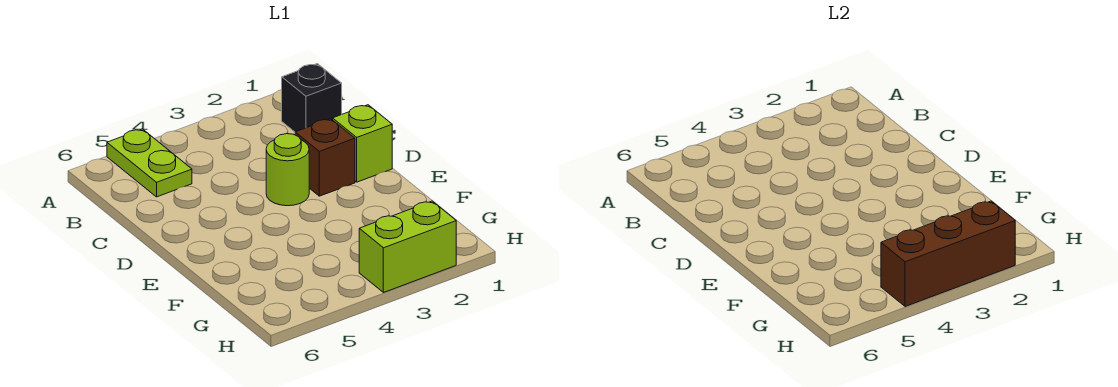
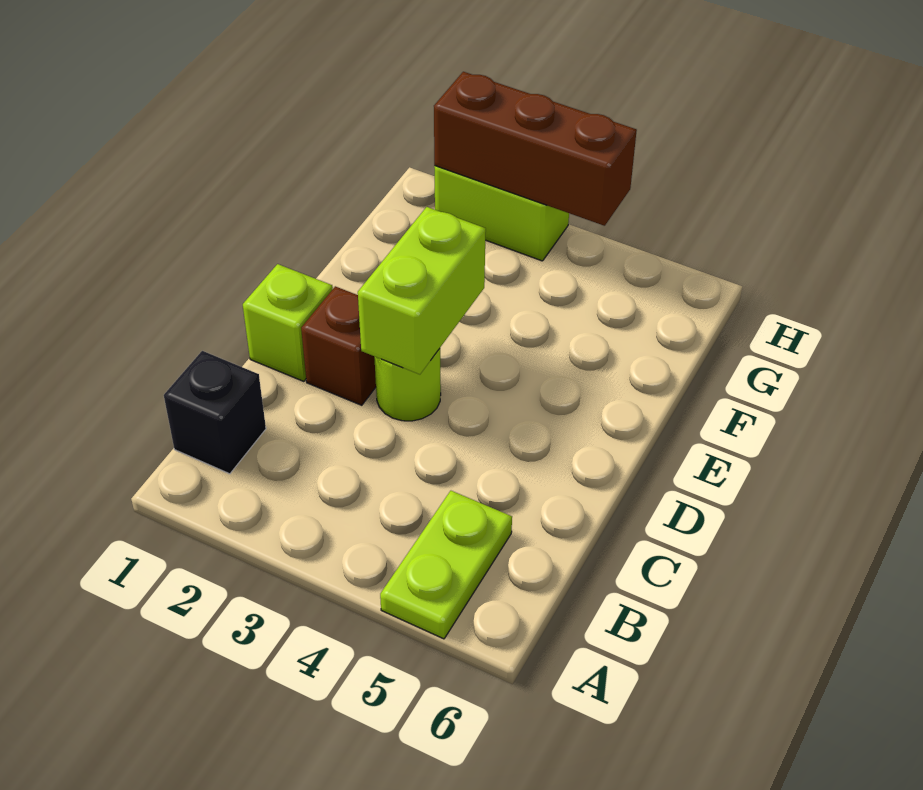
none -> lime brick D3:E3 level 2

